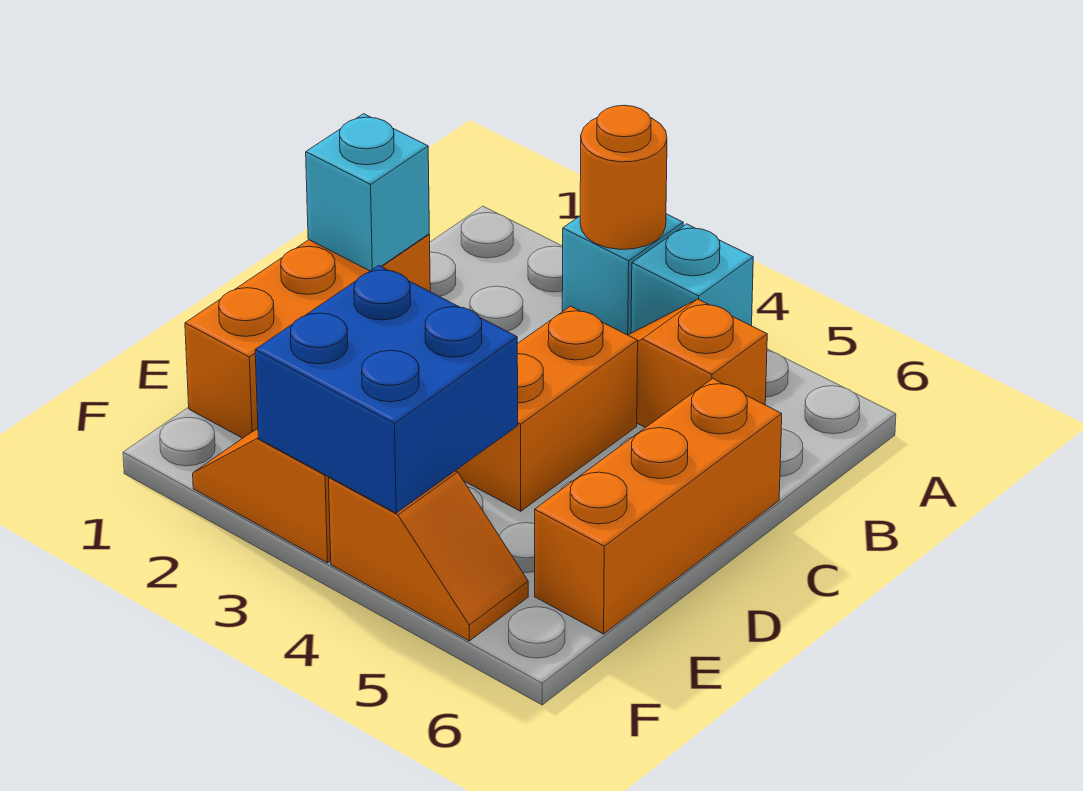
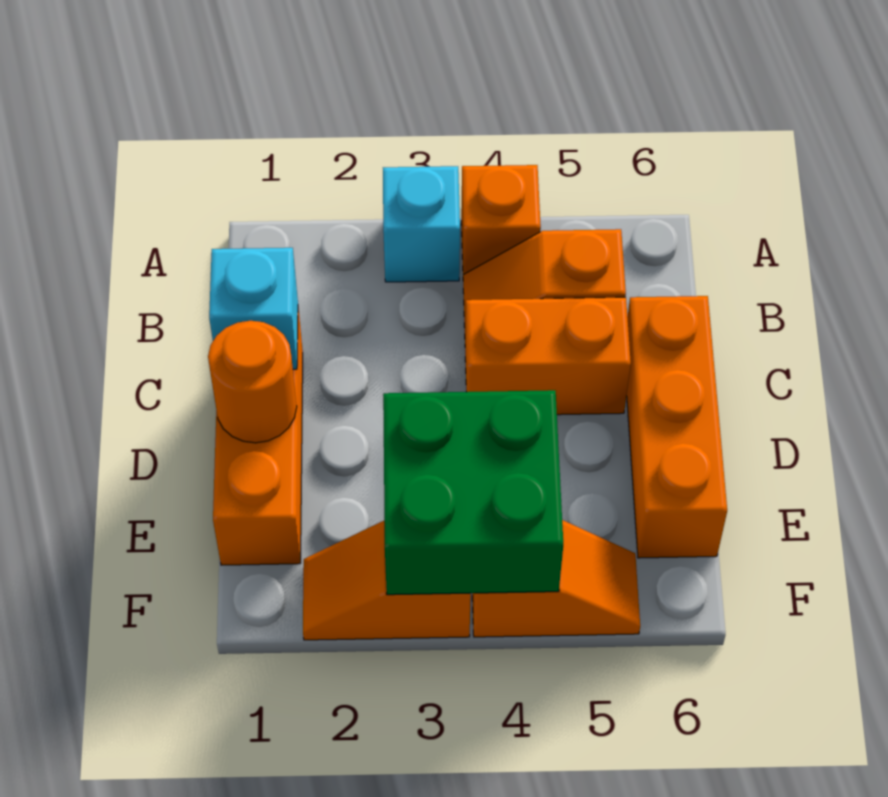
orange round brick A3 level 2 -> orange round brick D1 level 2
cyan brick A4 level 1 -> orange brick A4 level 1
orange brick C4:D4 level 1 -> orange brick C4:C5 level 1
blue brick E3:F4 level 2 -> green brick E3:F4 level 2

